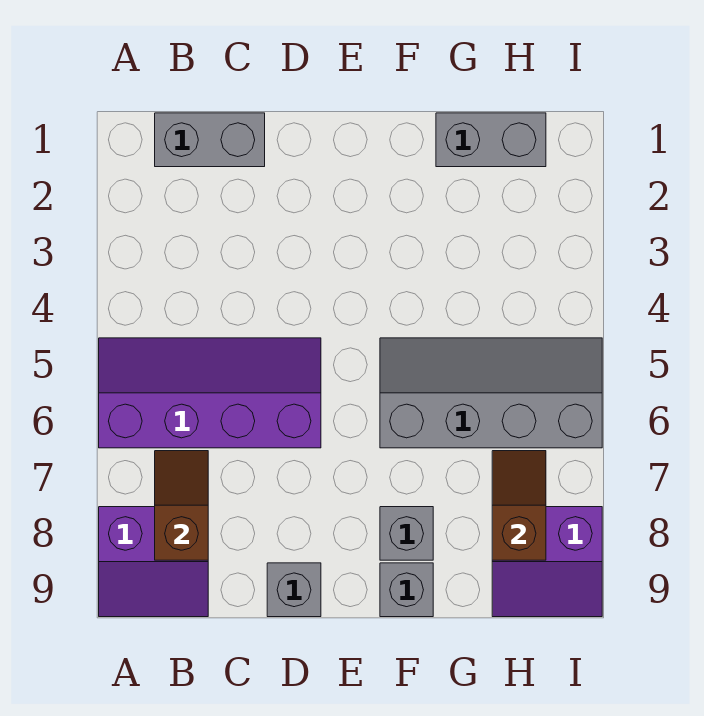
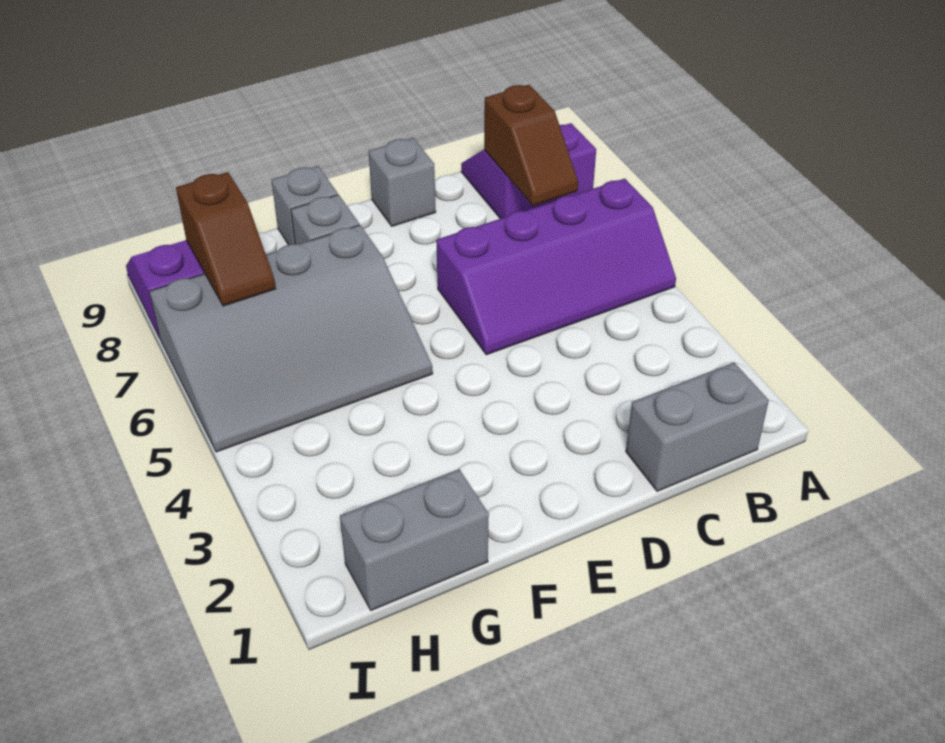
grey slope F5:I6 level 1 top 6 -> grey slope F5:I7 level 1 top 7

